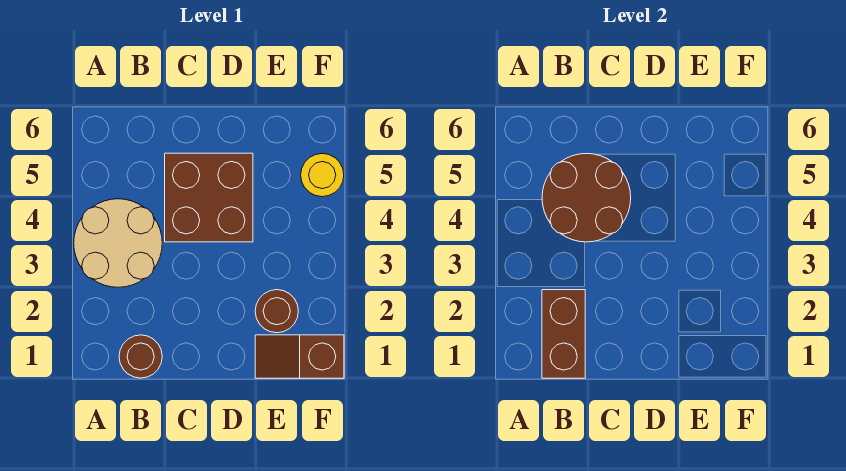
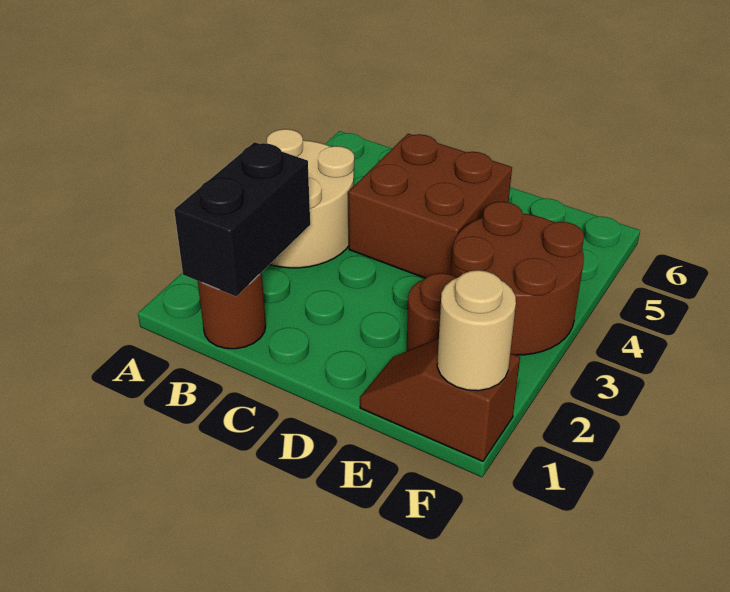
brown brick B1:B2 level 2 -> black brick B1:B2 level 2
brown round brick B4:C5 level 2 -> brown round brick E3:F4 level 1
none -> tan round brick F1 level 2
yellow round brick F5 level 1 -> none

